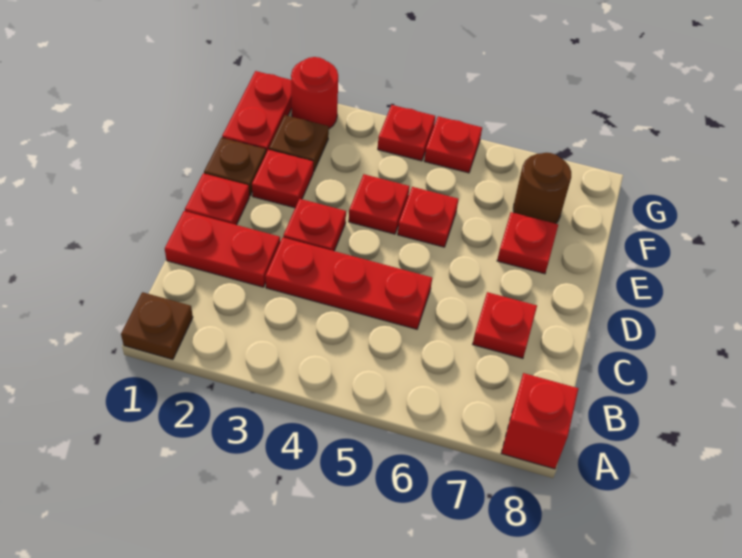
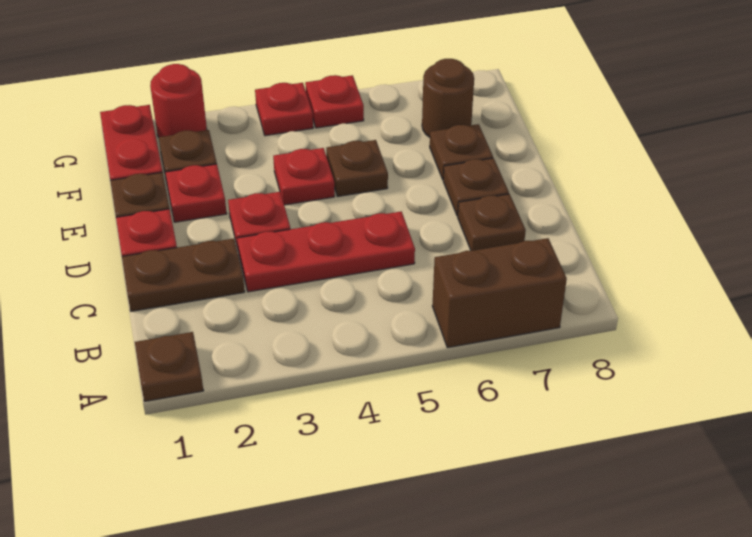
none -> brown brick A6:A7 level 1
red brick A8 level 1 -> none
red plate C1:C2 level 1 -> brown plate C1:C2 level 1
red plate C7 level 1 -> brown plate C7 level 1
none -> brown plate D7 level 1
red plate E5 level 1 -> brown plate E5 level 1
red plate E7 level 1 -> brown plate E7 level 1

